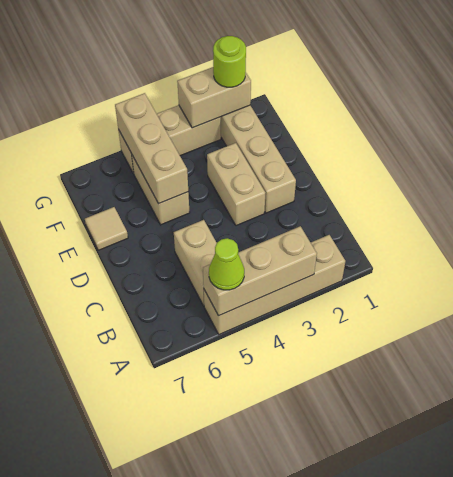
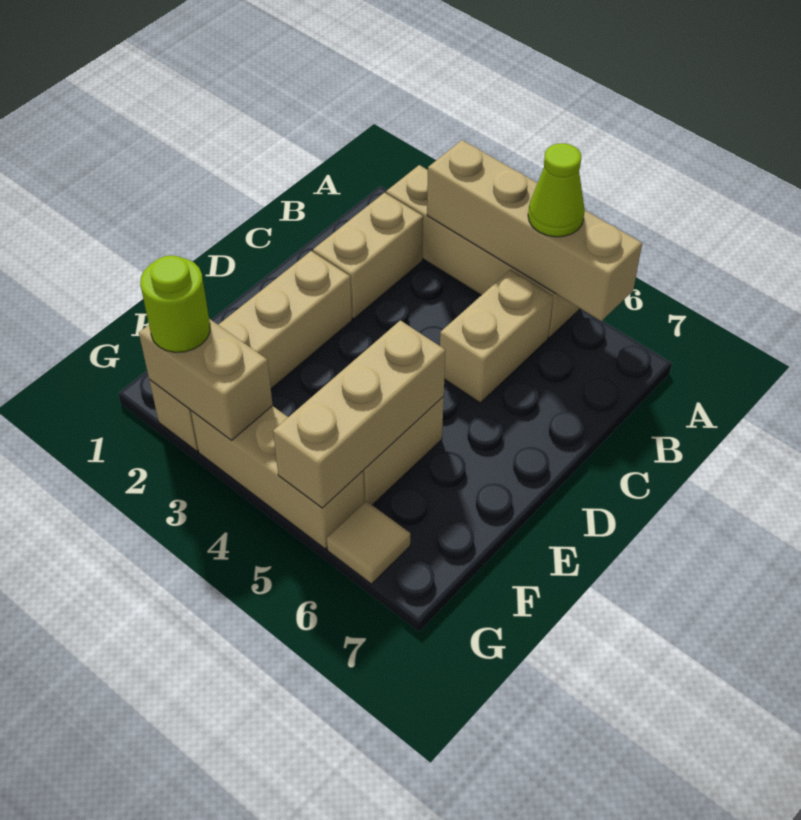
tan brick A3:A5 level 2 -> tan brick A3:A6 level 2
tan brick D3:E3 level 1 -> tan brick B2:C2 level 1
tan tile E7 level 1 -> tan tile G6 level 1

